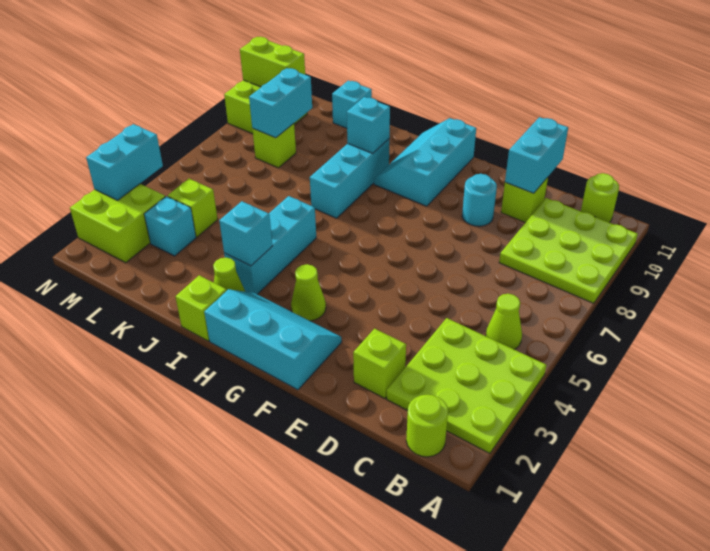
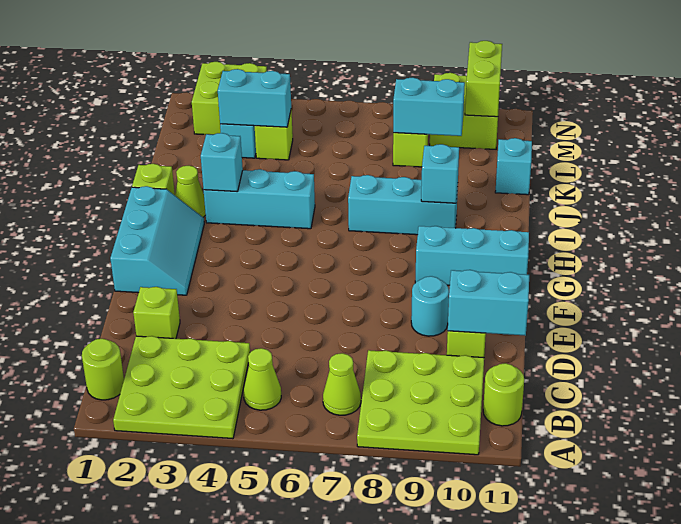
lime cone G3 level 1 -> lime cone B7 level 1
cyan brick N3:N4 level 2 -> cyan brick L3:L4 level 2

